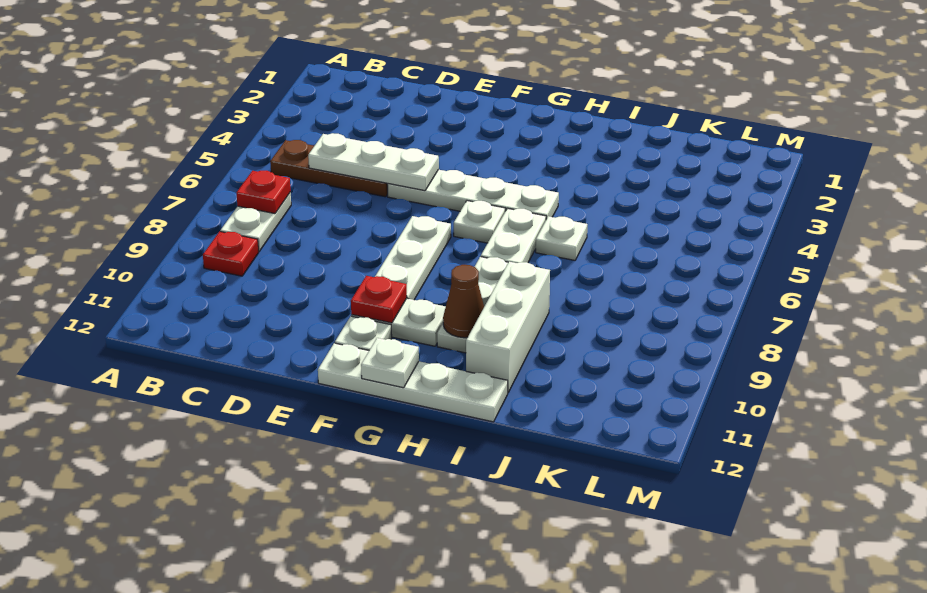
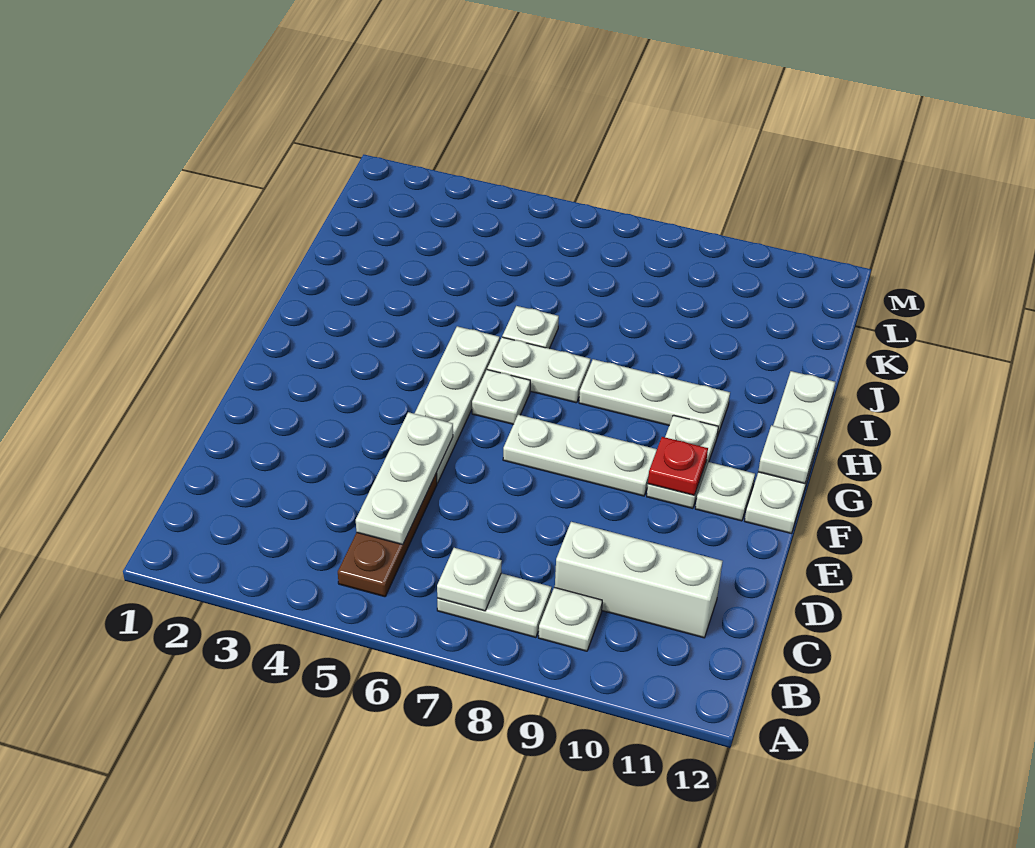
red plate B7 level 2 -> white plate B7 level 2
red plate B9 level 1 -> white plate B9 level 1
brown cone H10 level 2 -> none
white brick I9:I11 level 1 -> white brick C9:C11 level 1

